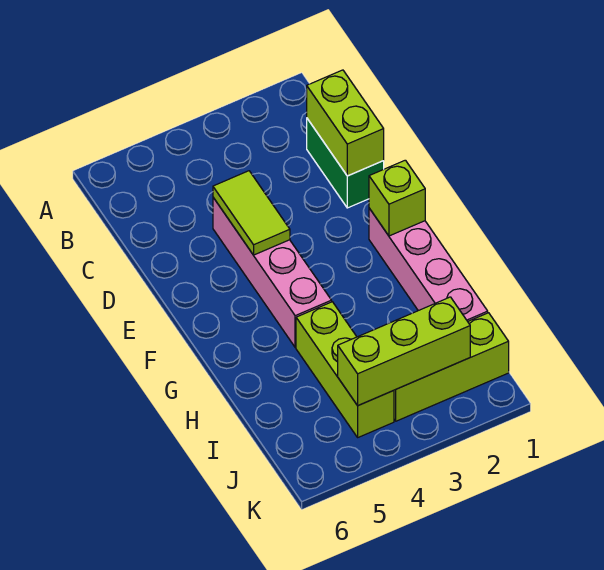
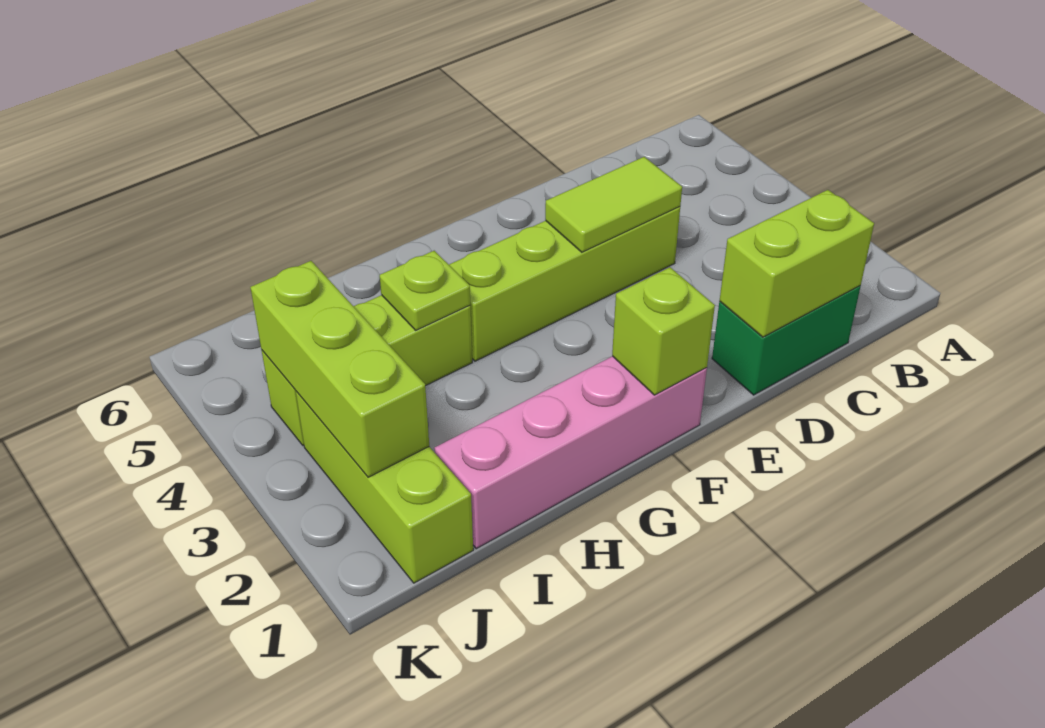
pink brick D4:G4 level 1 -> lime brick D4:G4 level 1
none -> lime plate H4 level 2

